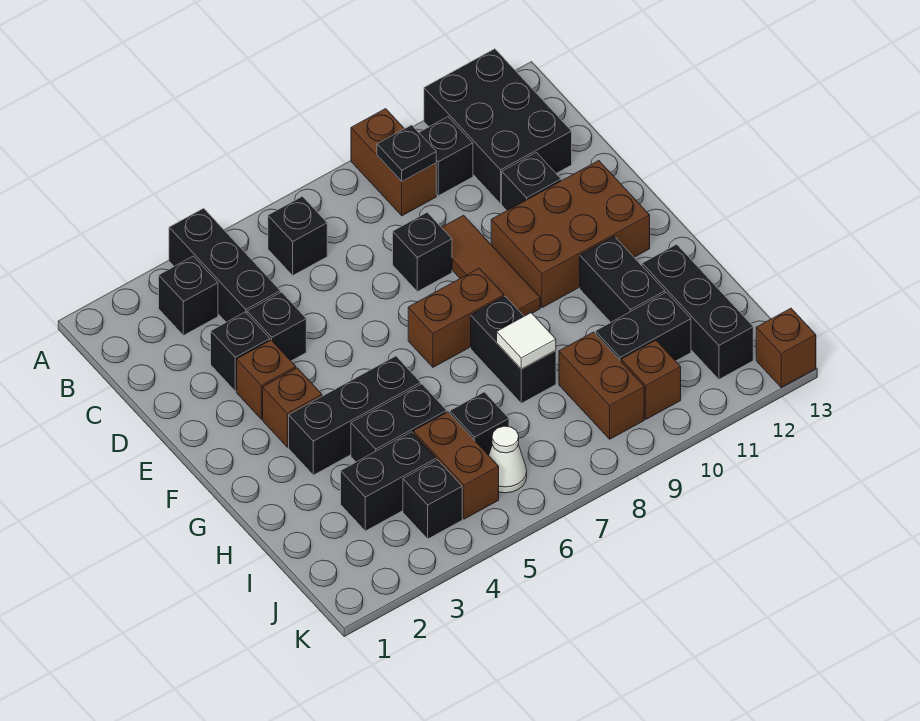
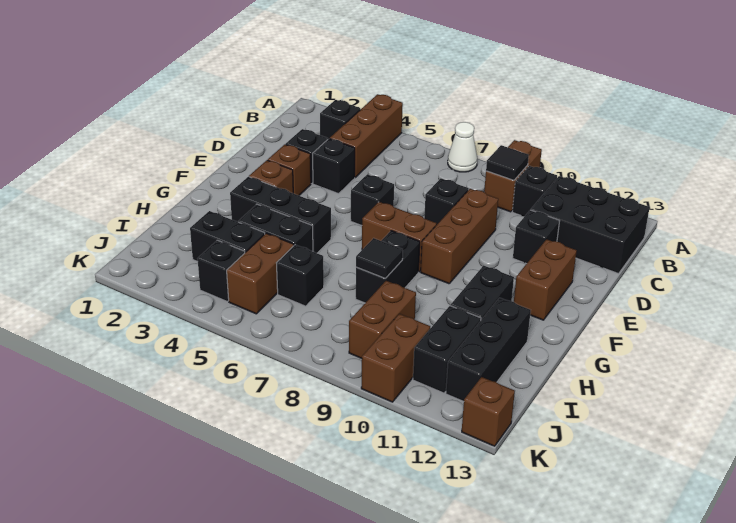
black brick A4:C4 level 1 -> brown brick A4:C4 level 1
black brick A11:C12 level 1 -> black brick B11:C13 level 1
black brick B6 level 1 -> black brick E6 level 1
black plate B9 level 2 -> black tile B9 level 2
brown tile D9:F9 level 1 -> brown brick D9:F9 level 1
brown brick E10:F12 level 1 -> brown brick E12:F12 level 1
white tile H8 level 2 -> black tile H8 level 2
black brick I10:I11 level 1 -> black brick I11:J11 level 1
white cone J6 level 1 -> white cone A7 level 1
brown brick J10 level 1 -> brown brick J10:K10 level 1

